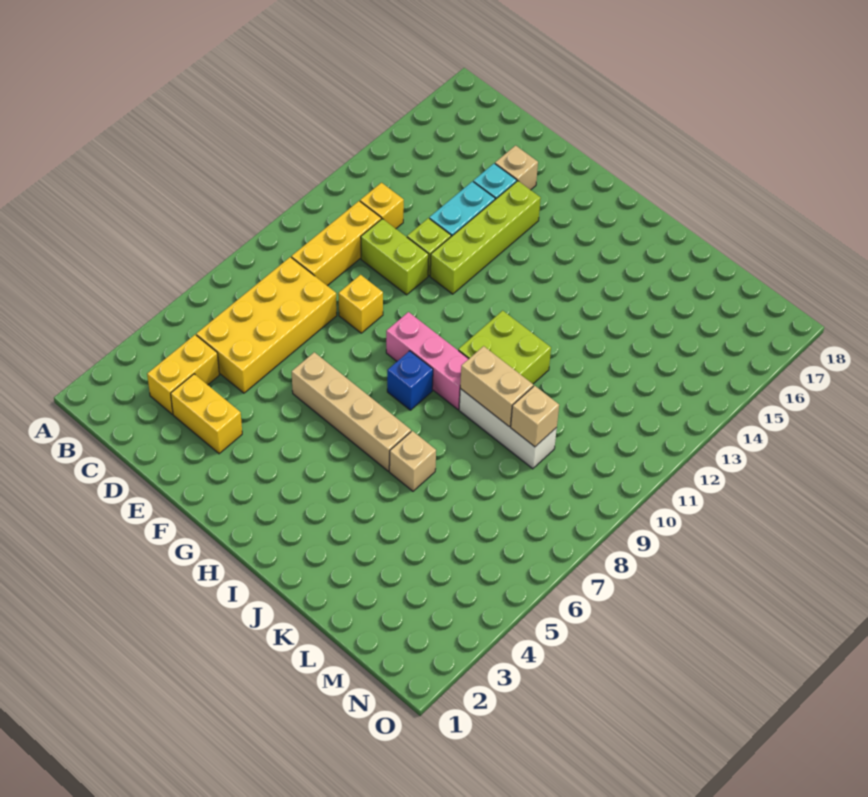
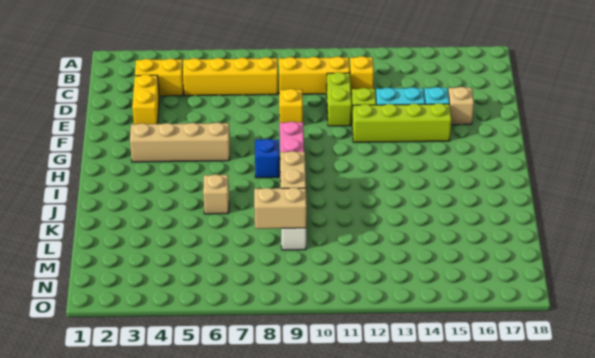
yellow brick C5:D8 level 1 -> yellow brick C5:C8 level 1
tan brick F6:I6 level 1 -> tan brick G3:G6 level 1
lime brick I10:J11 level 1 -> none
tan brick L9 level 2 -> tan brick L8:L9 level 2

